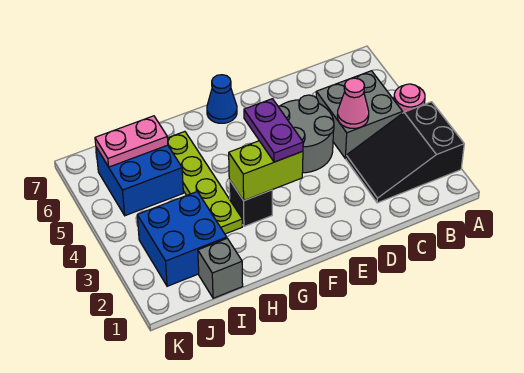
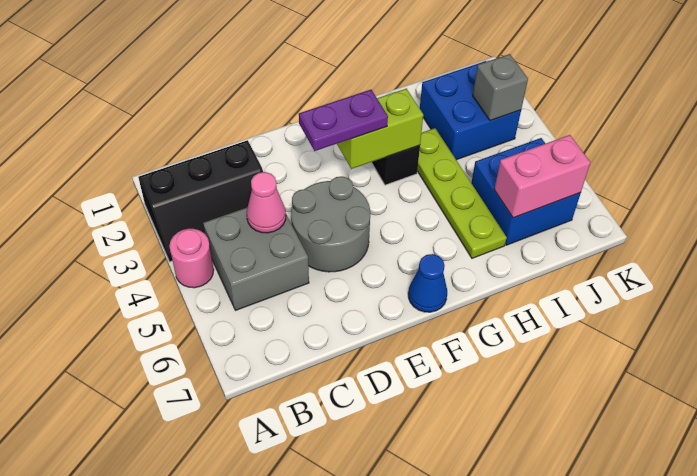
black slope A2:C3 level 1 top A -> black slope A2:C3 level 1 top 2
purple plate F3:F4 level 3 -> purple plate E3:F3 level 3
grey brick I1 level 1 -> grey brick J3 level 2
pink plate I6:J6 level 2 -> pink brick I6:J6 level 2

